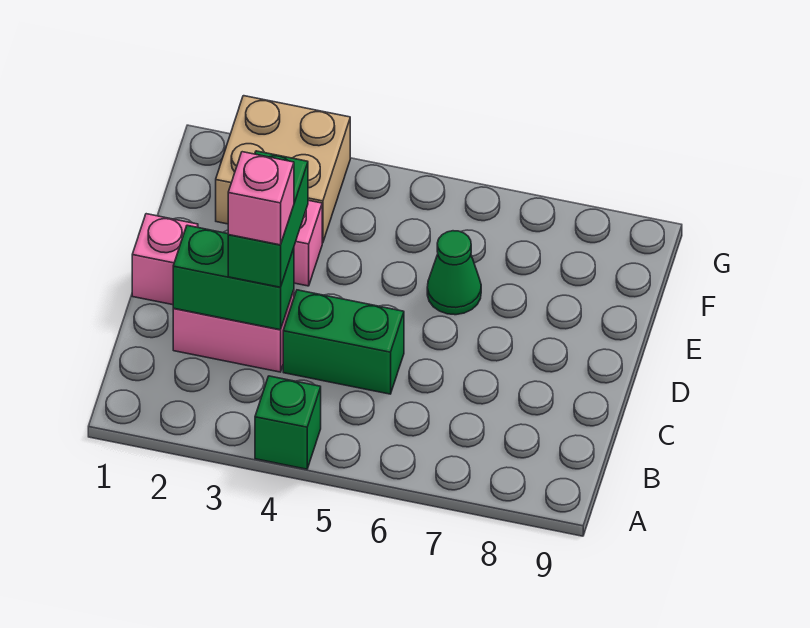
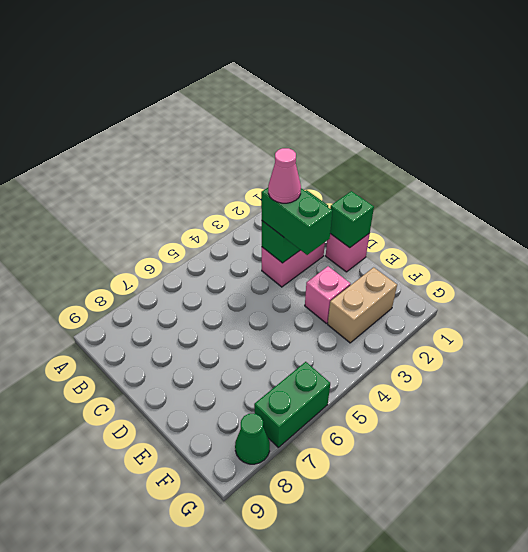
green brick A4 level 1 -> green brick D1 level 2
pink brick C3 level 4 -> pink cone C3 level 4
green brick C4:C5 level 1 -> green brick G6:G7 level 1
green cone E6 level 1 -> green cone G8 level 1
tan brick F2:G3 level 1 -> tan brick F2:F3 level 1

